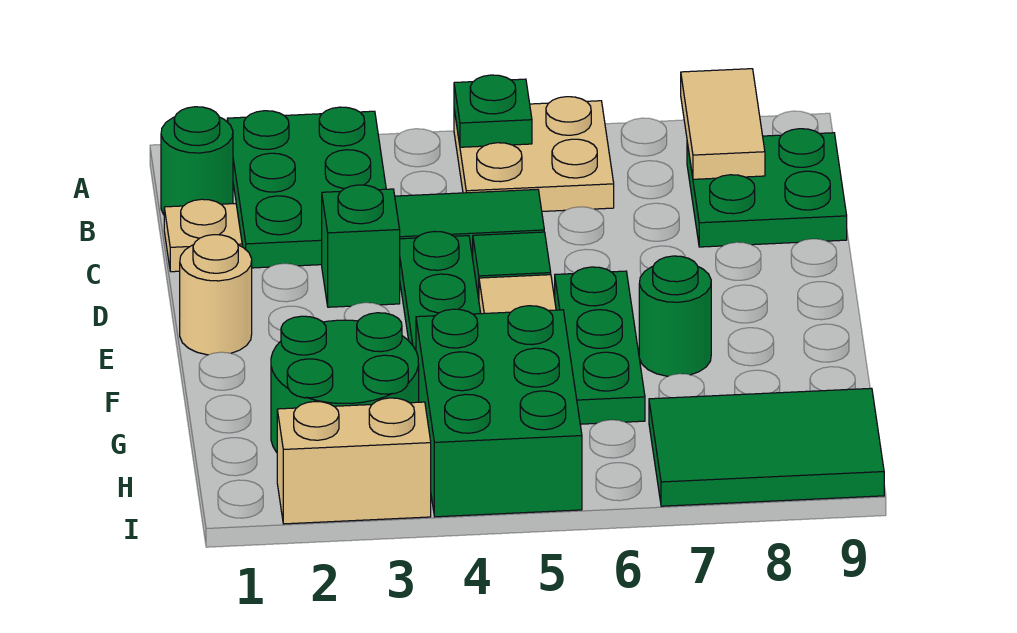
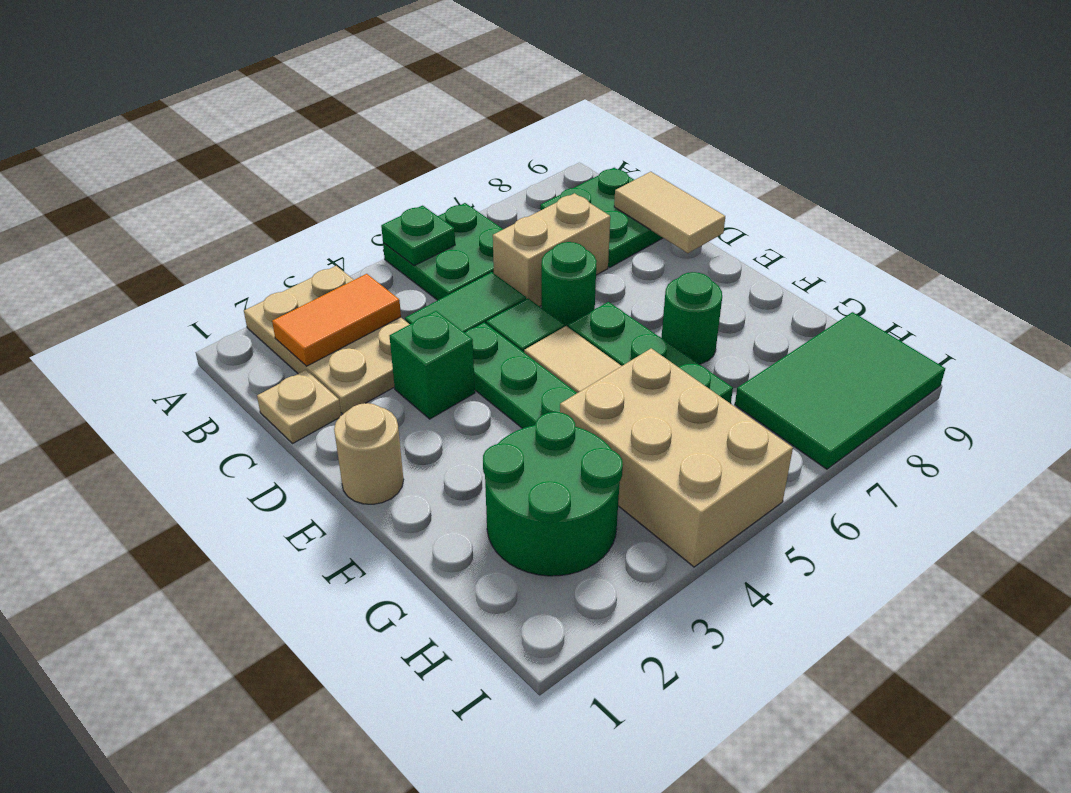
green plate A2:C3 level 1 -> tan plate A2:C3 level 1
tan plate A5:B6 level 1 -> green plate A5:B6 level 1
tan tile A8:B8 level 2 -> tan tile C9:D9 level 2
green round brick B1 level 1 -> green round brick D6 level 1
none -> orange tile B2:B3 level 2
green brick G4:I5 level 1 -> tan brick G4:I5 level 1
tan brick I2:I3 level 1 -> tan brick C6:C7 level 1

